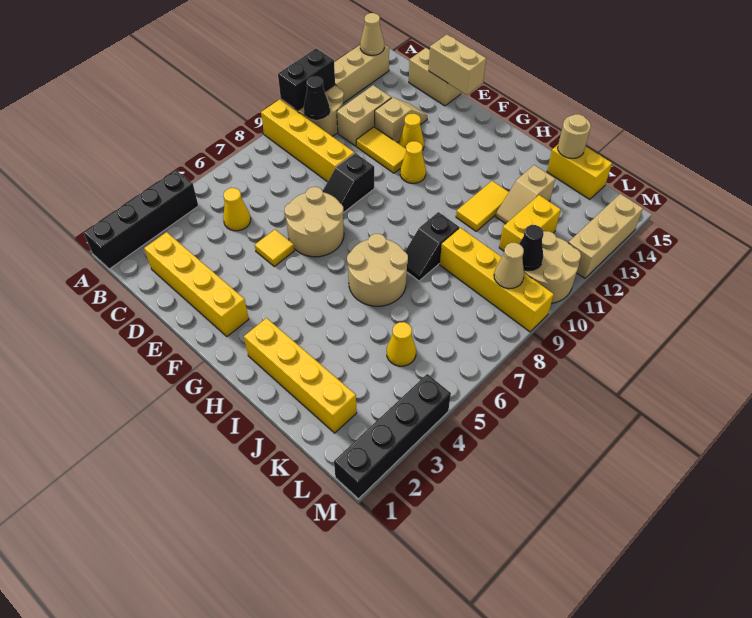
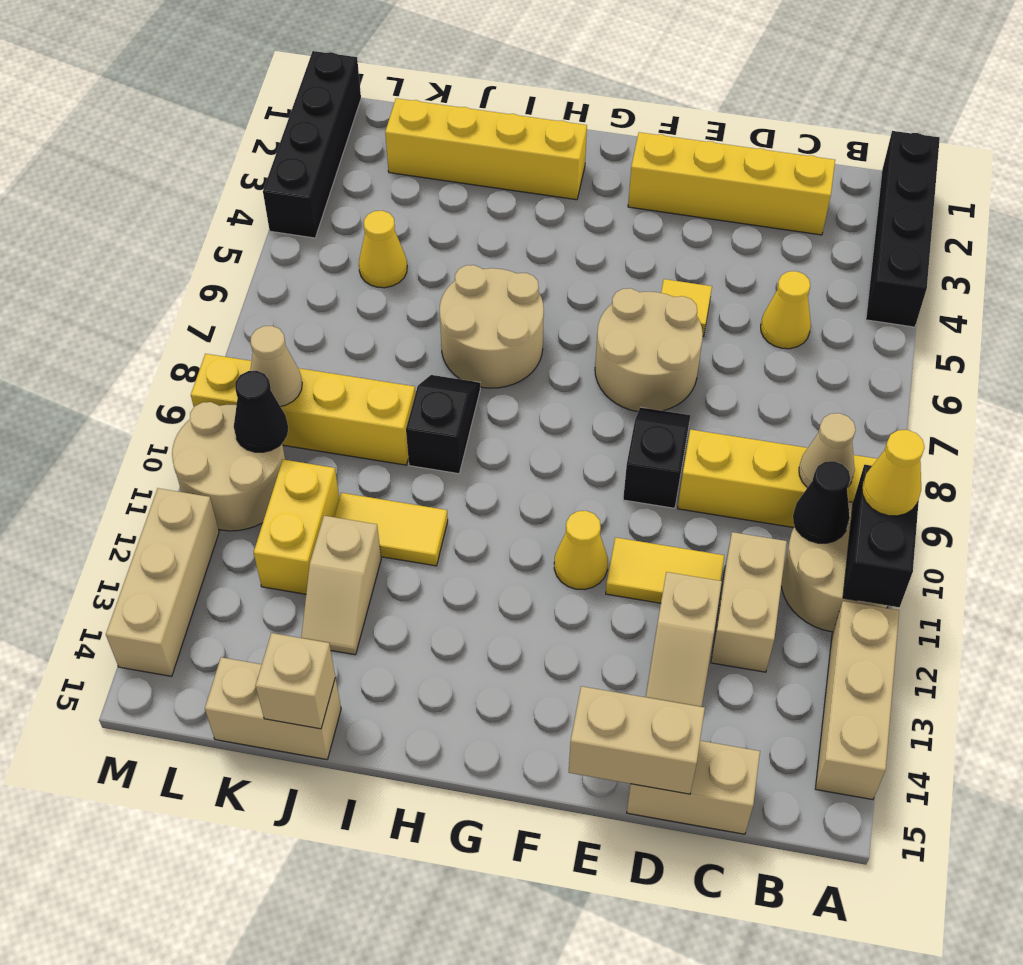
tan cone A14 level 2 -> tan cone B9 level 2
yellow cone E12 level 1 -> yellow cone A10 level 3
yellow tile I11:I12 level 1 -> yellow tile I11:J11 level 1
tan slope J12:J13 level 1 top 13 -> tan slope J12:J13 level 1 top 12
yellow brick J15:K15 level 1 -> tan brick J15:K15 level 1
tan round brick J15 level 2 -> tan brick J15 level 2

